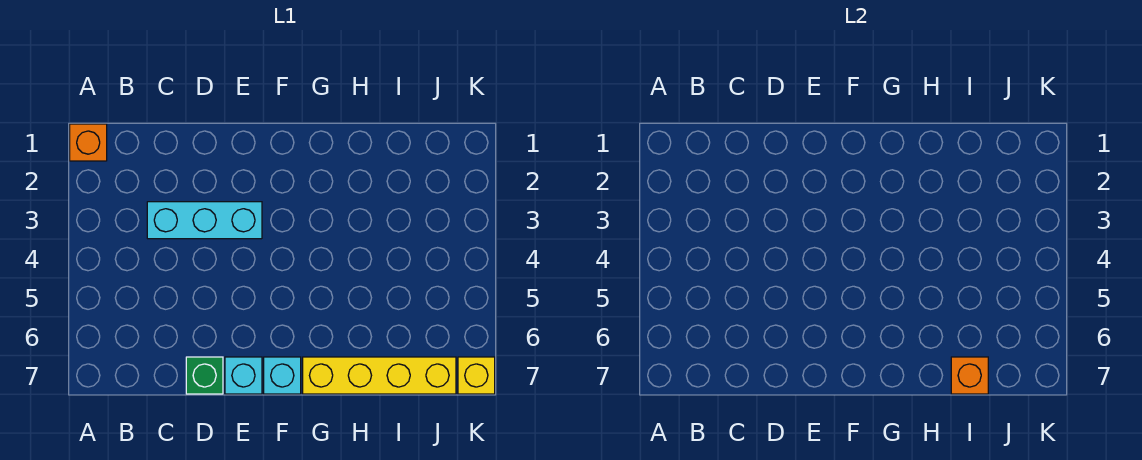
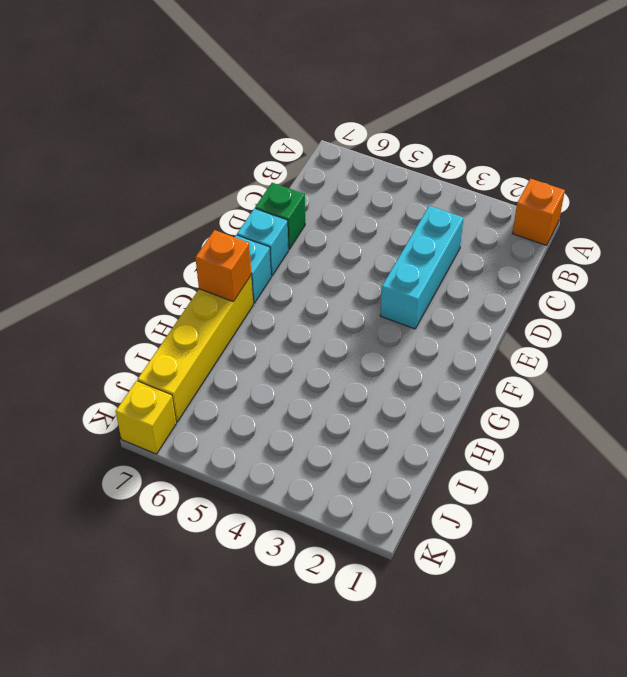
orange brick I7 level 2 -> orange brick G7 level 2

